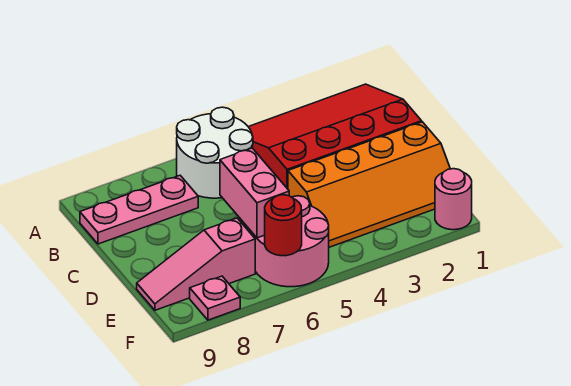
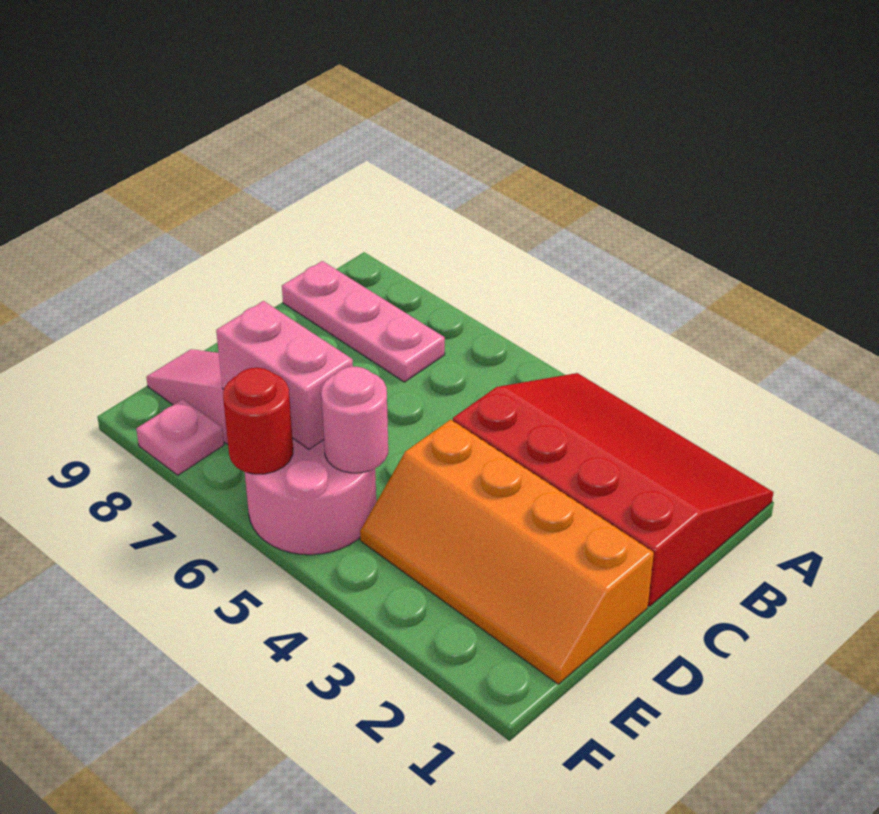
white round brick A5:B6 level 1 -> none
pink brick D6:E6 level 2 -> pink brick E6:E7 level 2
pink round brick F1 level 1 -> pink round brick E5 level 2

